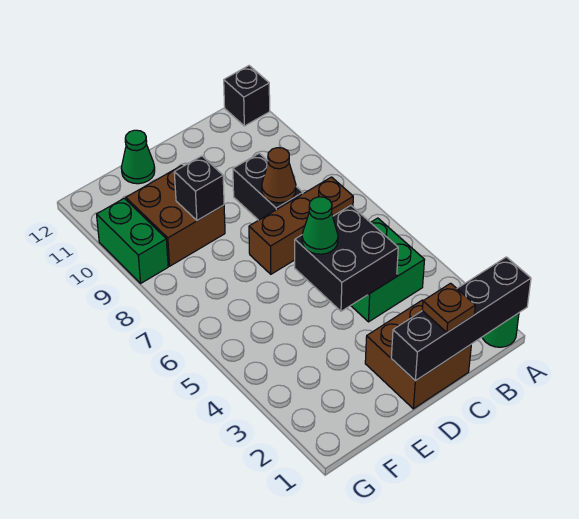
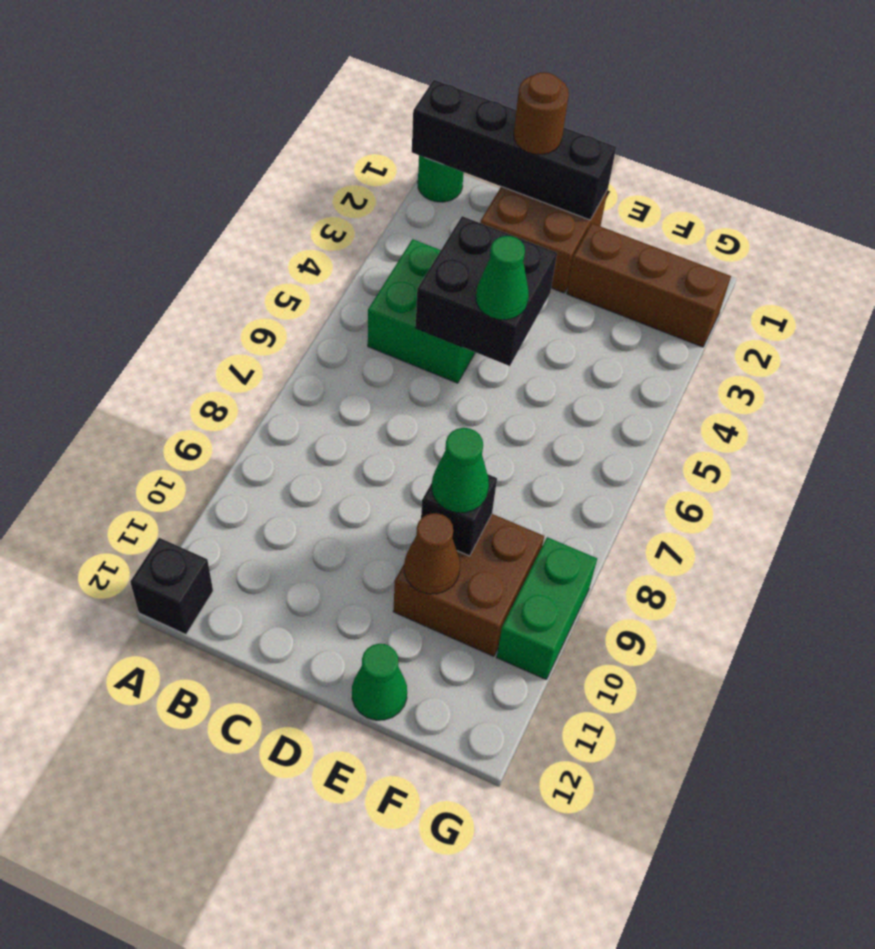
brown brick B7:D7 level 1 -> brown brick E2:G2 level 1
brown plate C1 level 3 -> brown round brick C1 level 3
black brick C8:C9 level 1 -> none
brown cone C8 level 2 -> brown cone E10 level 2
none -> green cone E9 level 3

